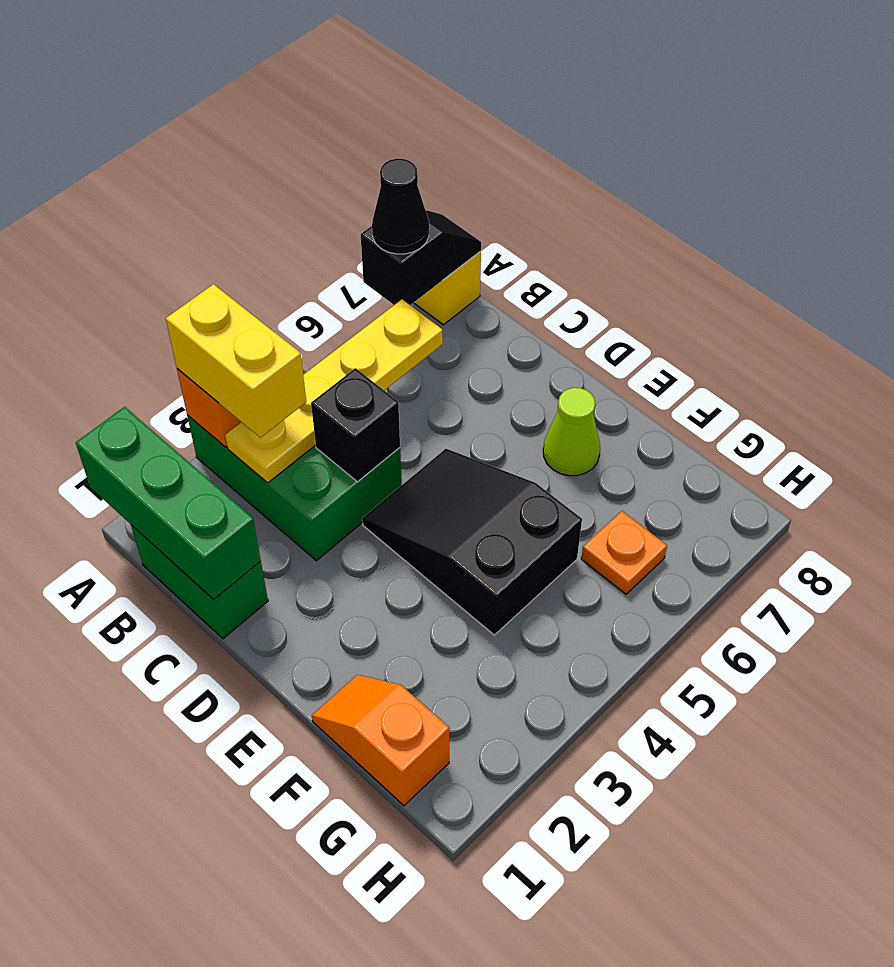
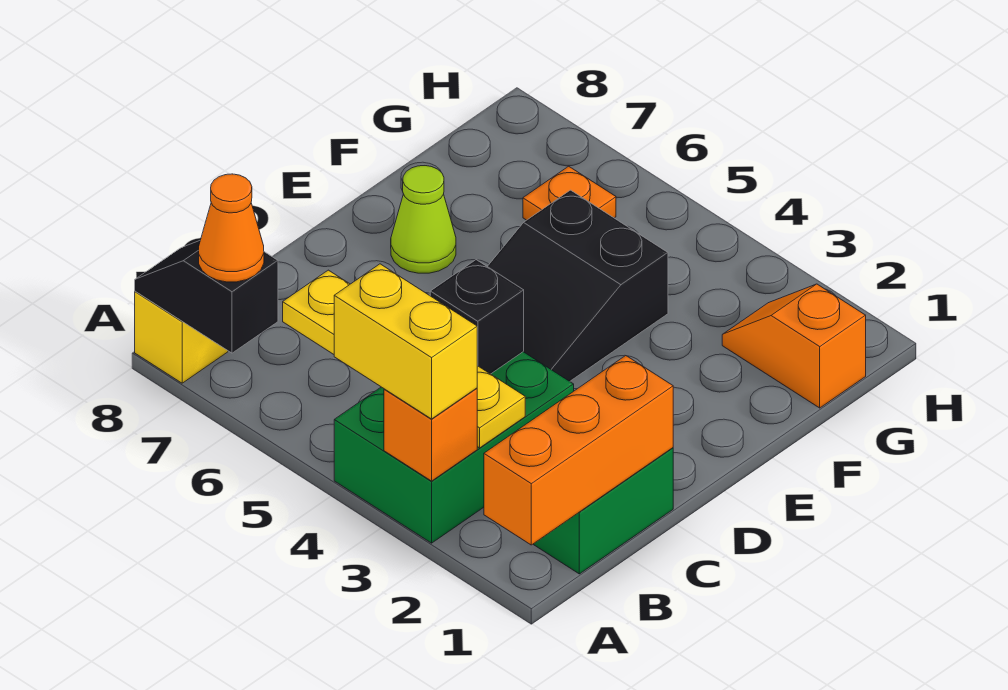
green brick A1:C1 level 2 -> orange brick A1:C1 level 2
yellow brick A3:B3 level 3 -> yellow brick A3:A4 level 3
black cone A7 level 3 -> orange cone A7 level 3
orange slope F1:G1 level 1 top G -> orange slope G1:G2 level 1 top 1

